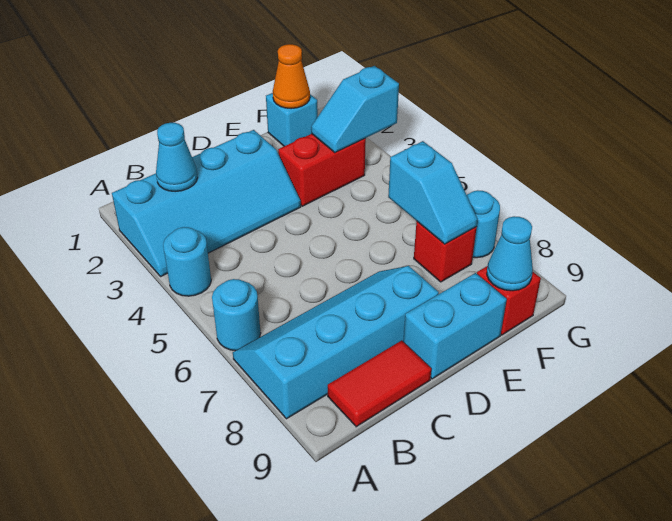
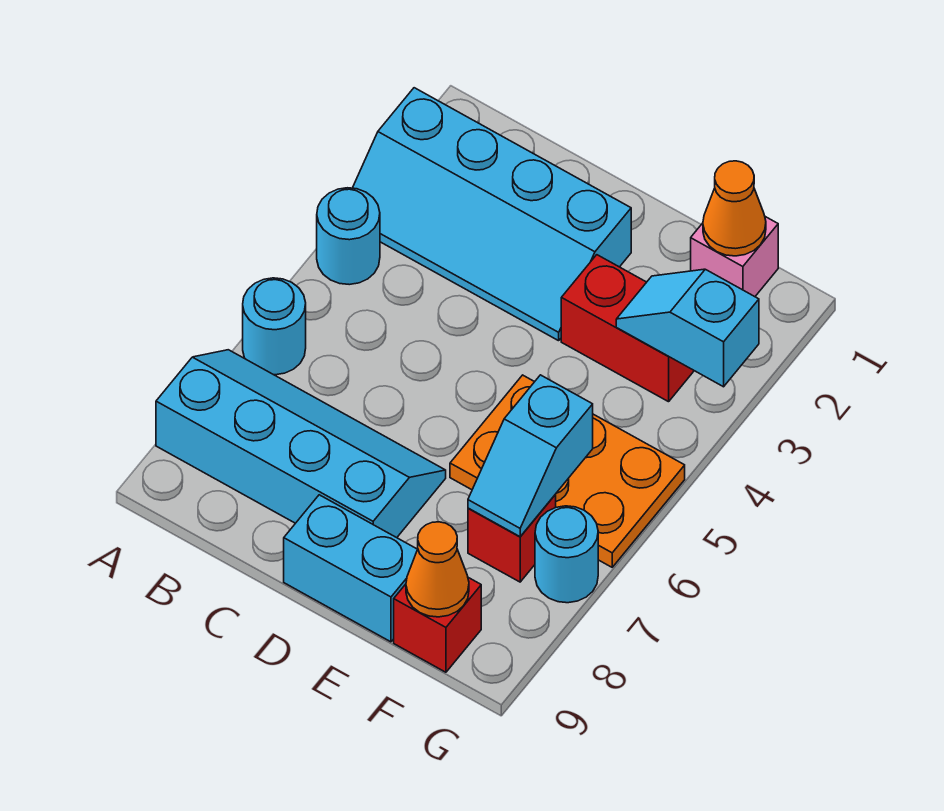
cyan cone B2 level 2 -> none
red tile B9:C9 level 1 -> none
none -> orange plate E5:G6 level 1
cyan brick F1 level 1 -> pink brick F1 level 1
cyan cone F9 level 2 -> orange cone F9 level 2

